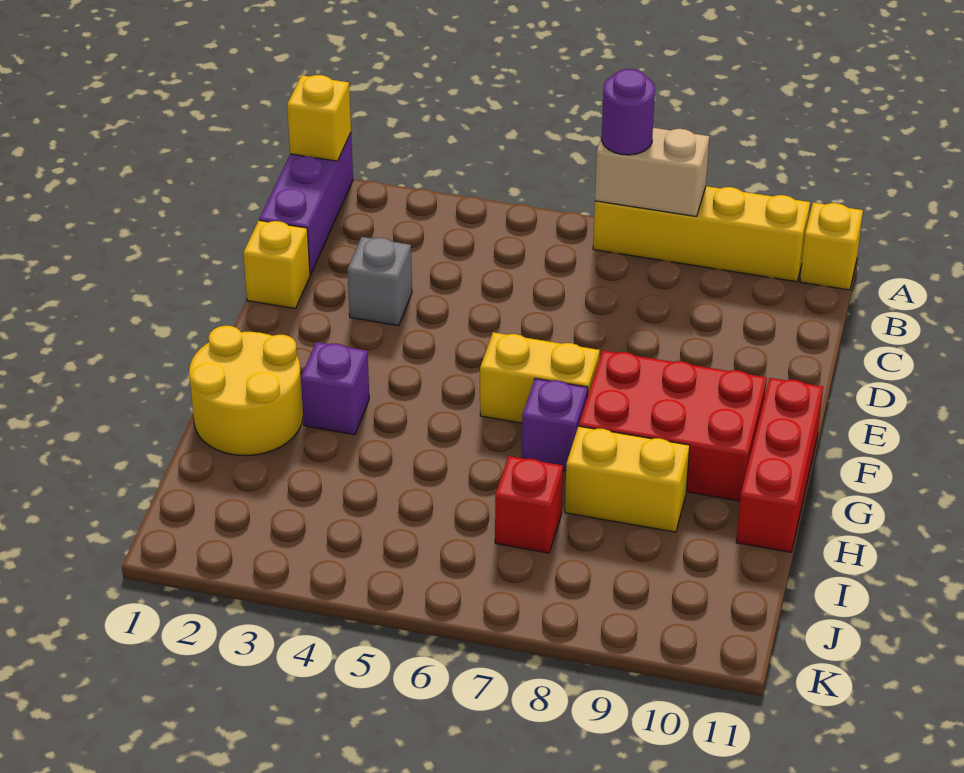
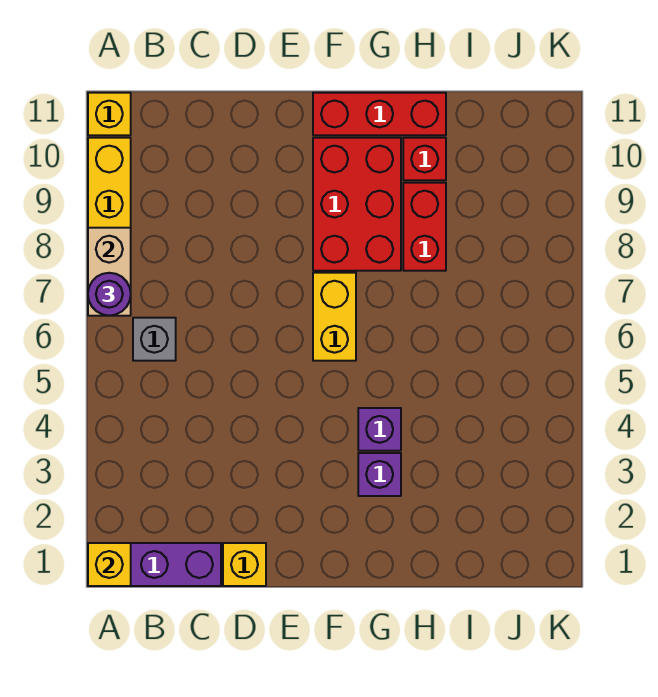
grey brick D3 level 1 -> grey brick B6 level 1
yellow round brick G1:H2 level 1 -> none
purple brick G7 level 1 -> purple brick G4 level 1
yellow brick H8:H9 level 1 -> red brick H8:H9 level 1
red brick I7 level 1 -> red brick H10 level 1

